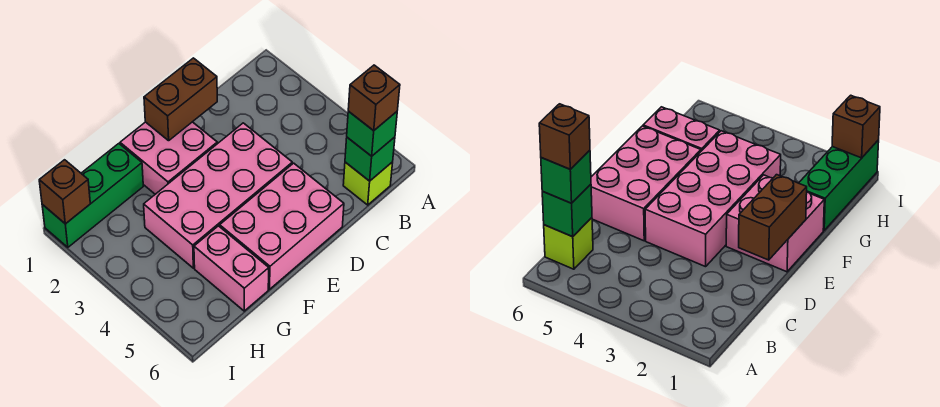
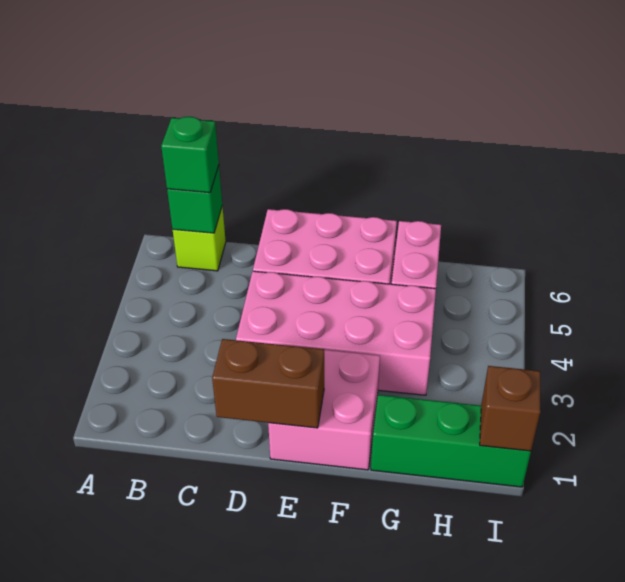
brown brick B6 level 4 -> none

